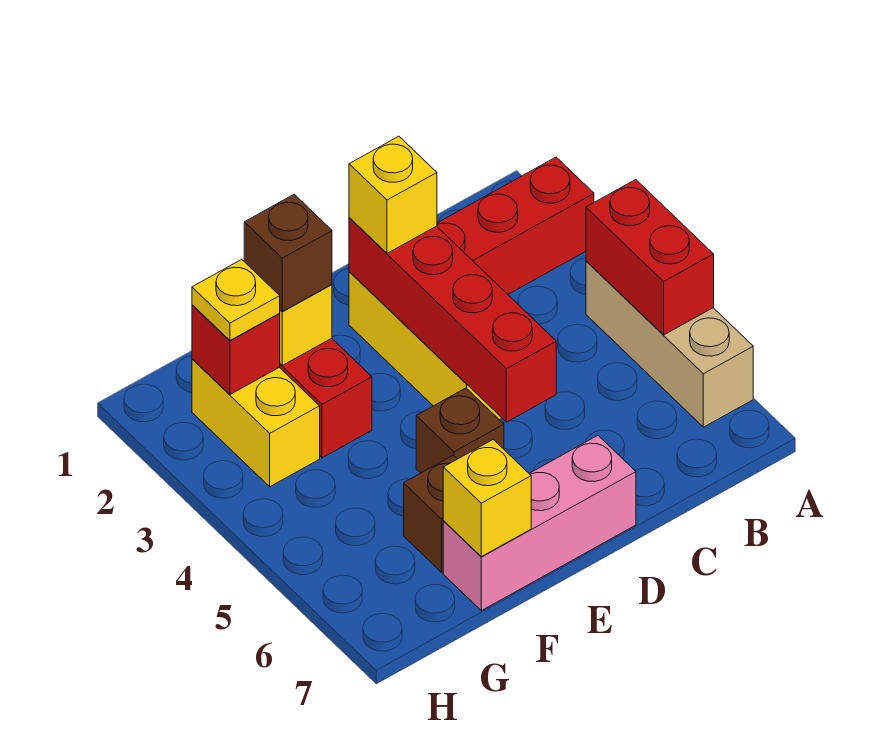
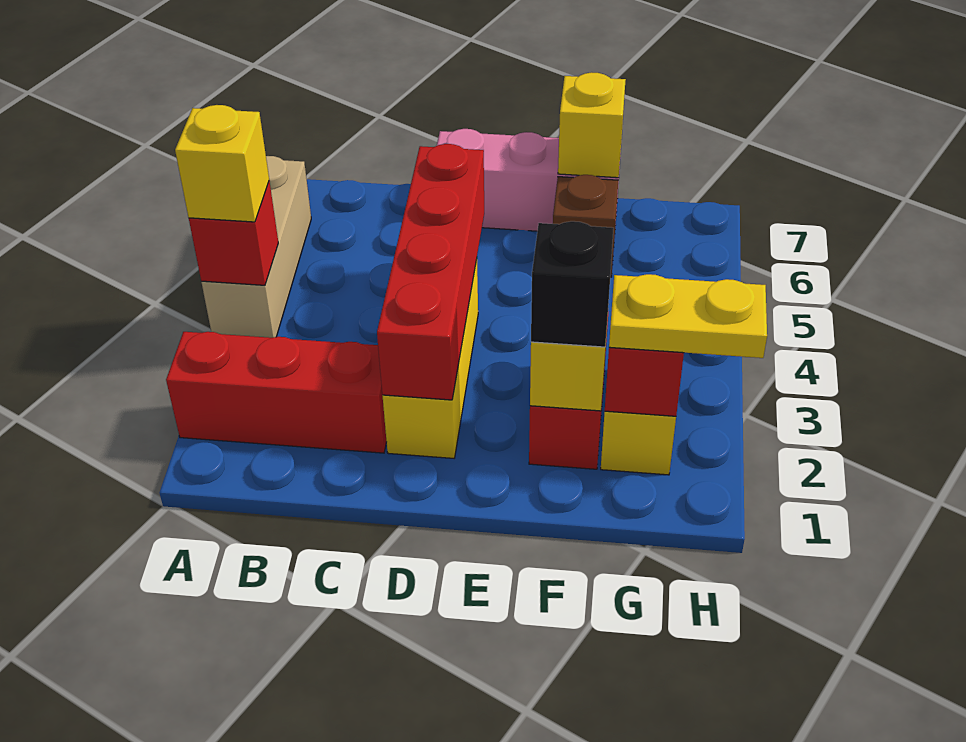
red brick A4:A5 level 2 -> red brick A4 level 2
yellow brick D2 level 3 -> yellow brick A4 level 3
brown brick E5 level 1 -> none
brown brick F2 level 3 -> black brick F2 level 3
yellow plate G2 level 3 -> yellow plate G2:H2 level 3

